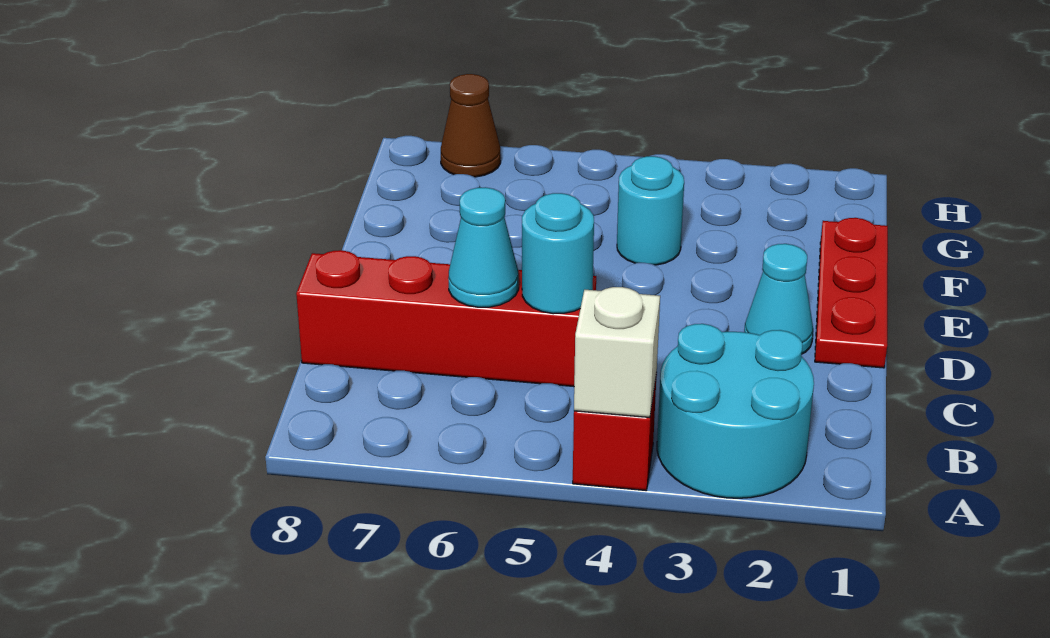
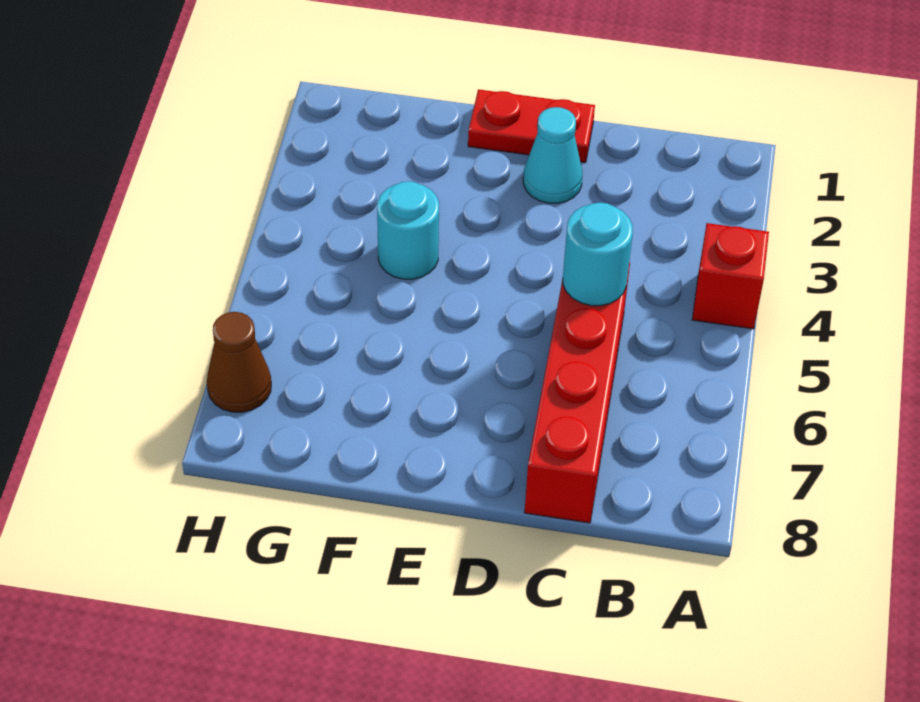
cyan round brick A2:B3 level 1 -> none
white brick A4 level 2 -> none
cyan cone C6 level 2 -> none
red plate D1:F1 level 1 -> red plate D1:E1 level 1

